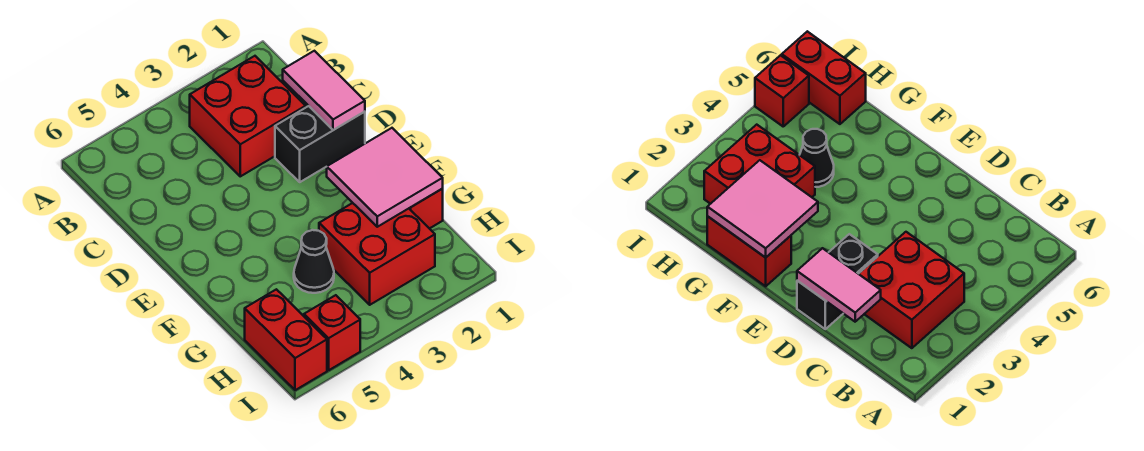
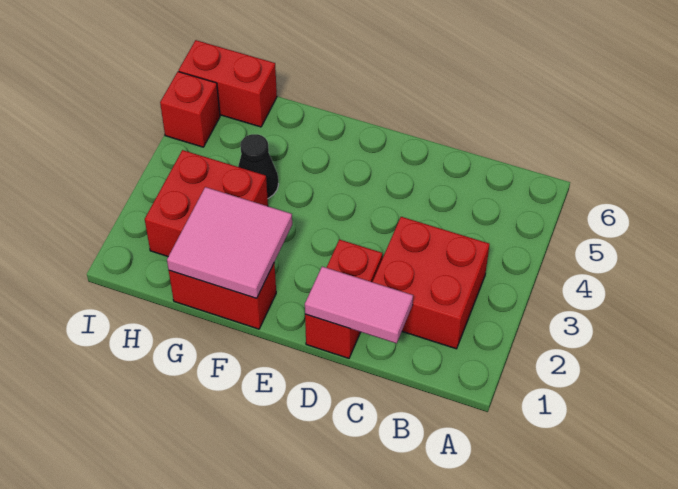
black brick D1:D2 level 1 -> red brick D1:D2 level 1

